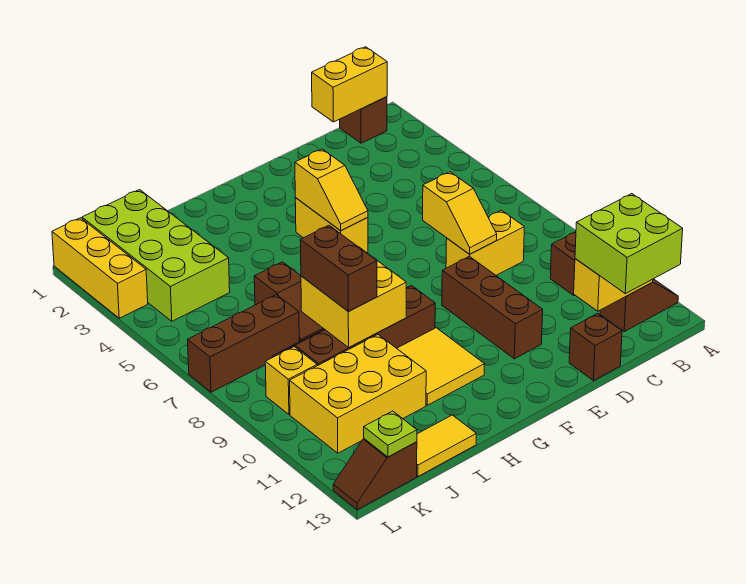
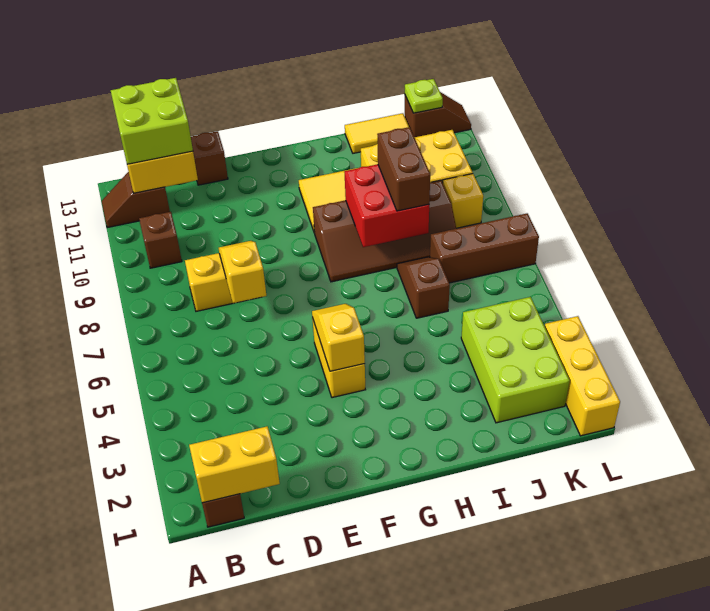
brown brick E9:E11 level 1 -> none
yellow brick H8:I9 level 2 -> red brick H8:I9 level 2
lime brick J1:K4 level 1 -> lime brick J2:K4 level 1

